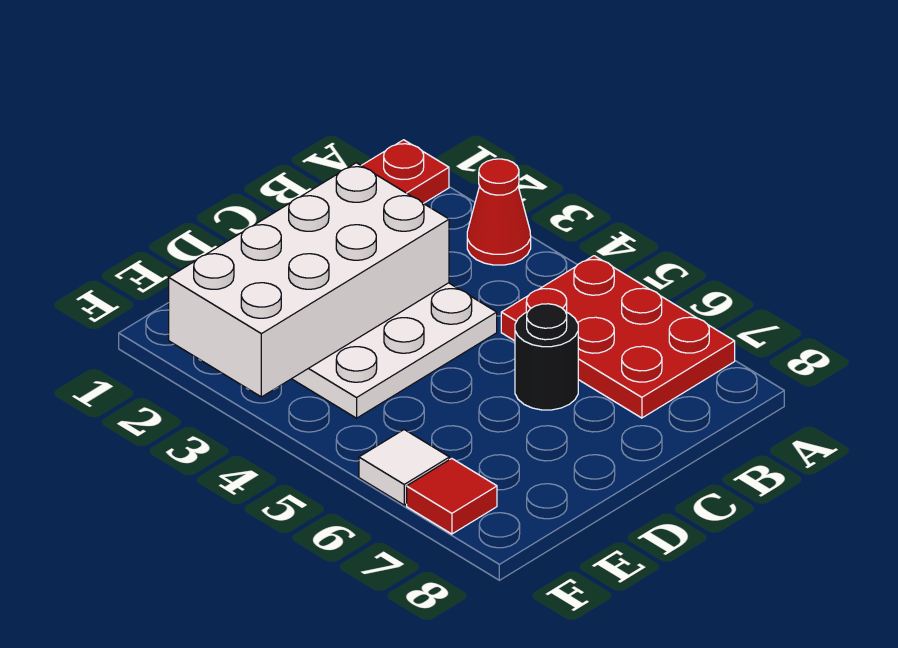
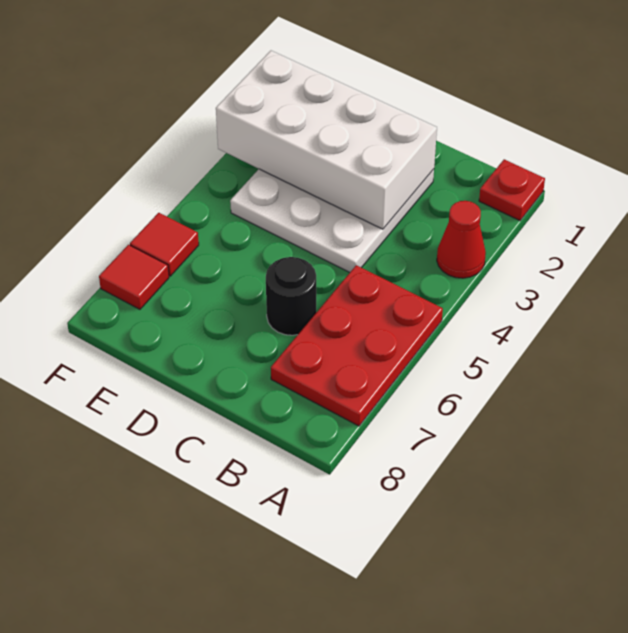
white tile F6 level 1 -> red tile F6 level 1

